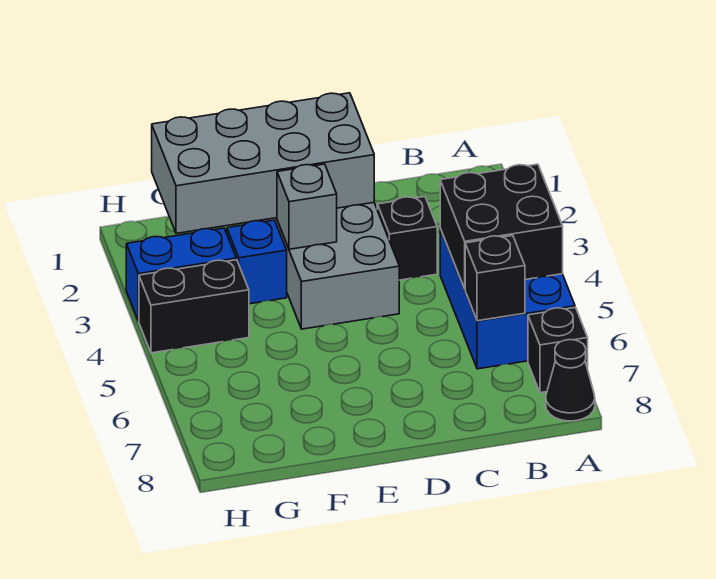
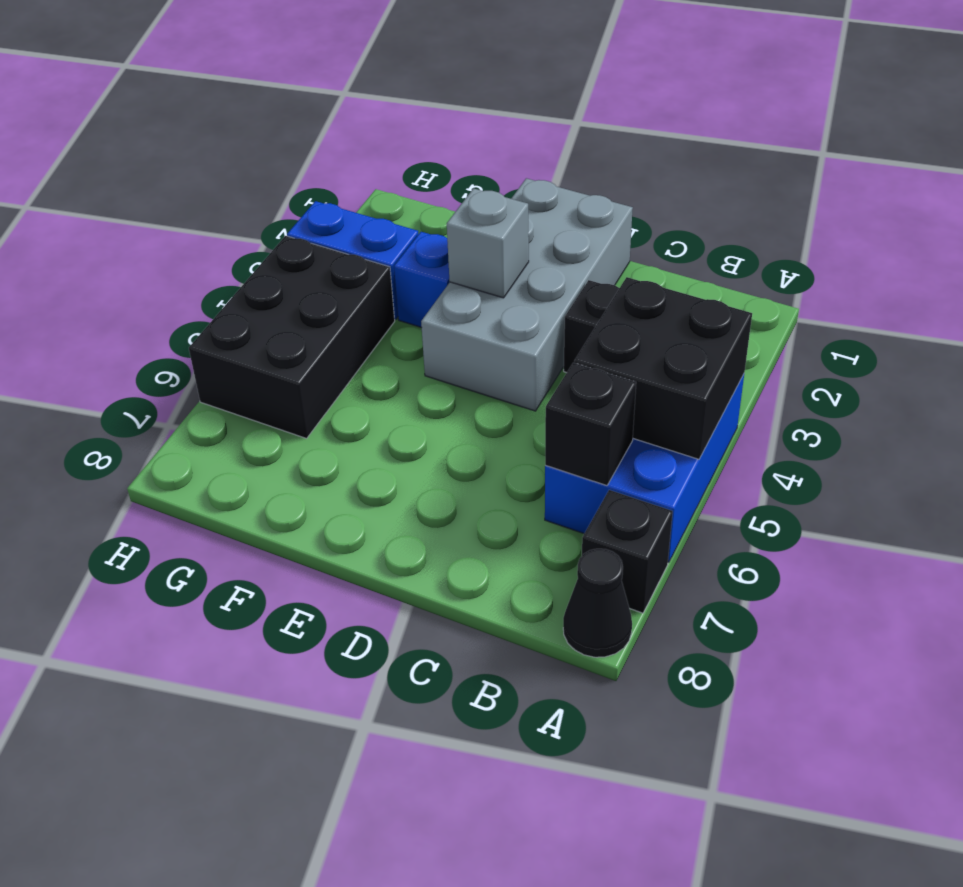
grey brick D1:G2 level 2 -> none
black brick G4:H4 level 1 -> black brick G4:H6 level 1

